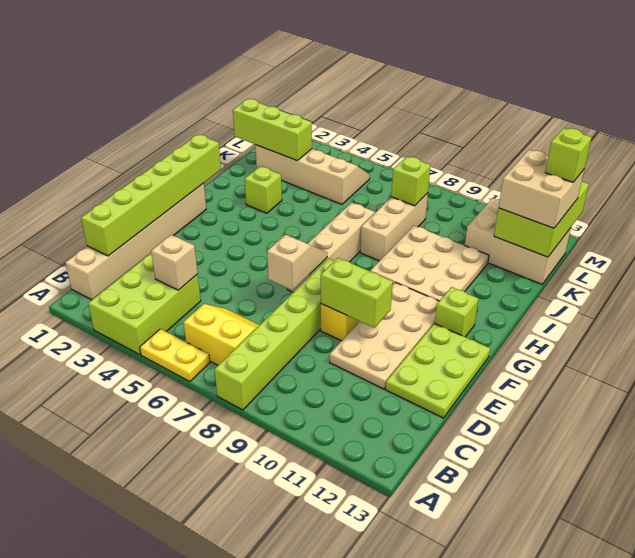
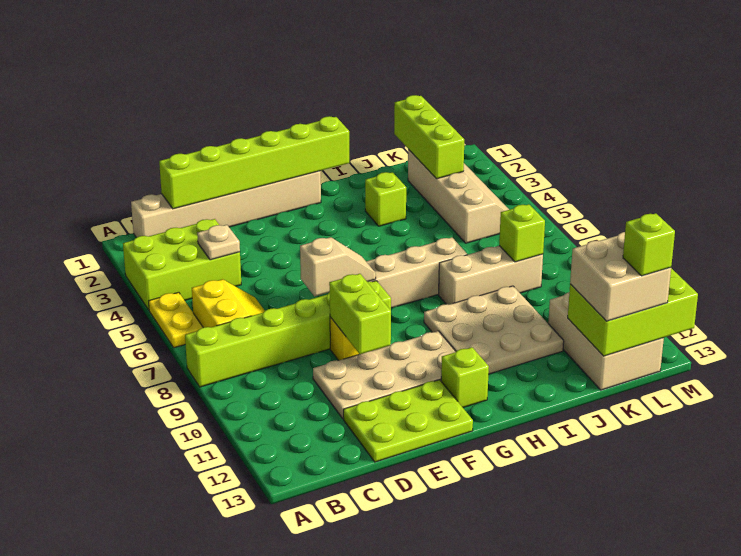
tan brick C4 level 2 -> tan plate C4 level 2

